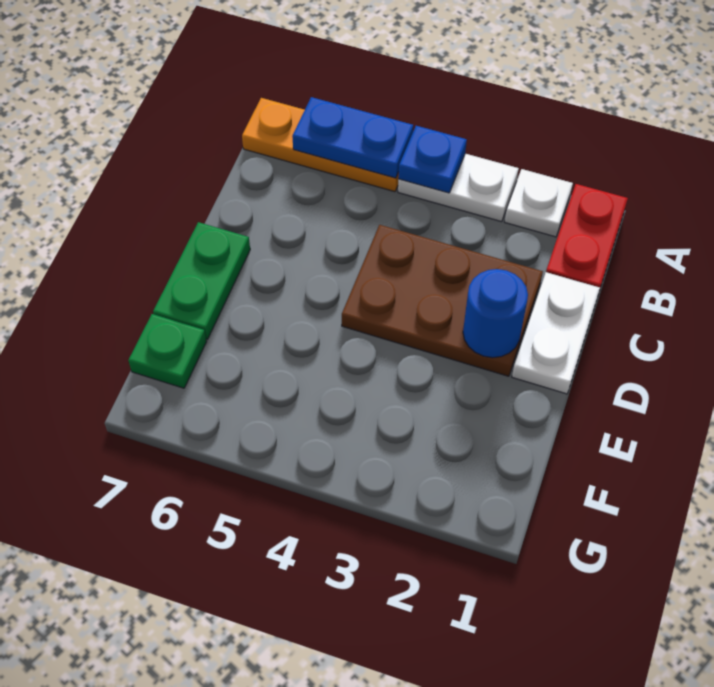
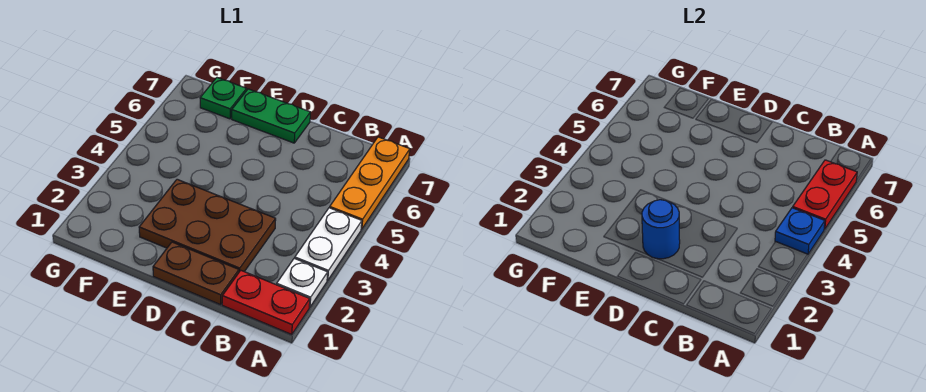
blue plate A5:A6 level 2 -> red plate A5:A6 level 2
white plate C1:D1 level 1 -> brown plate C1:D1 level 1
brown plate C2:D4 level 1 -> brown plate C2:E3 level 1

